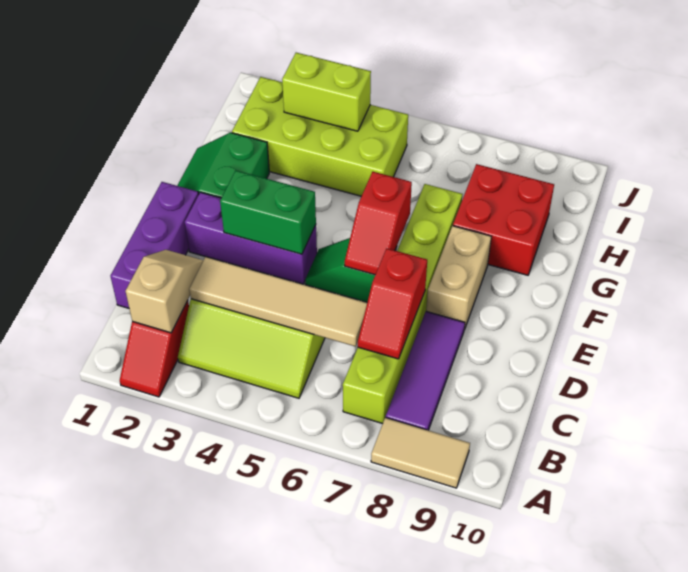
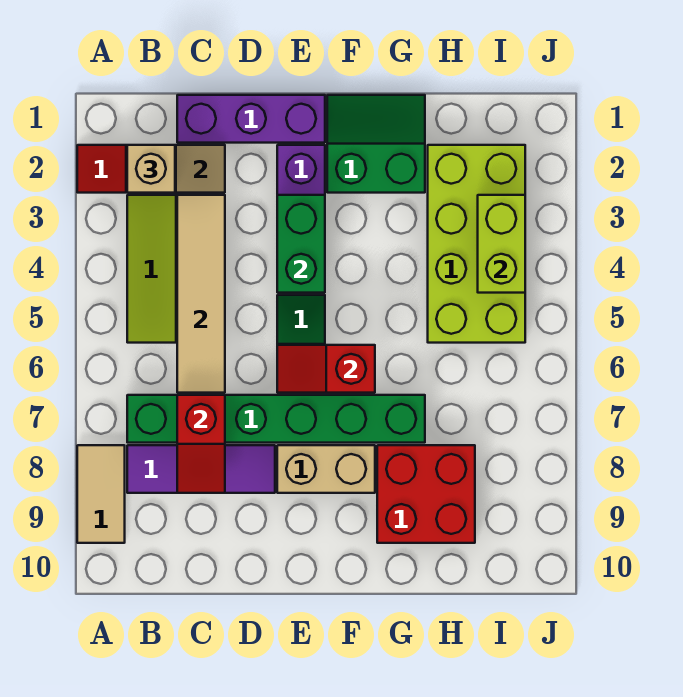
none -> tan brick B2 level 3
lime brick B7:G7 level 1 -> green brick B7:G7 level 1
red slope C7:D7 level 2 top D -> red slope C7:C8 level 2 top 7

